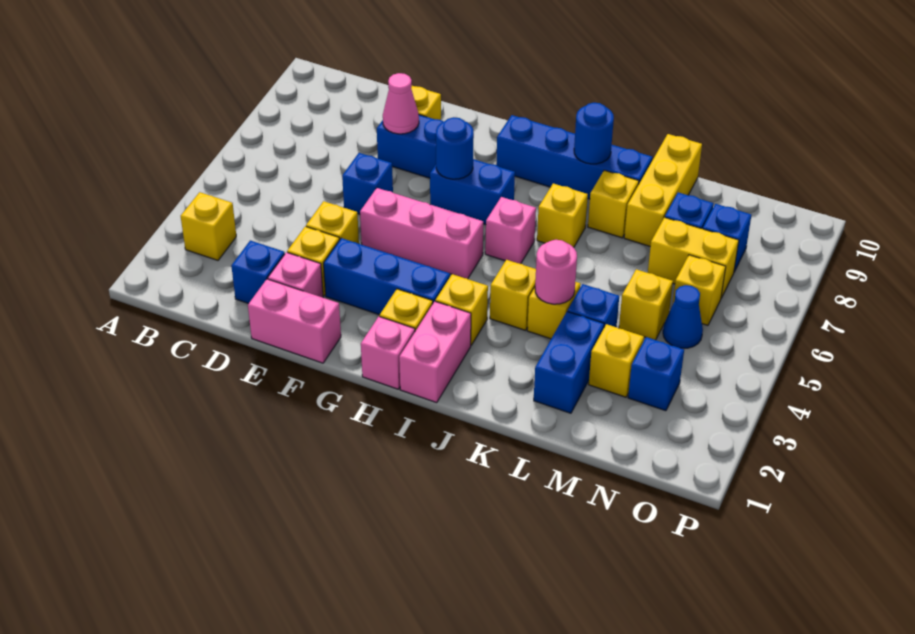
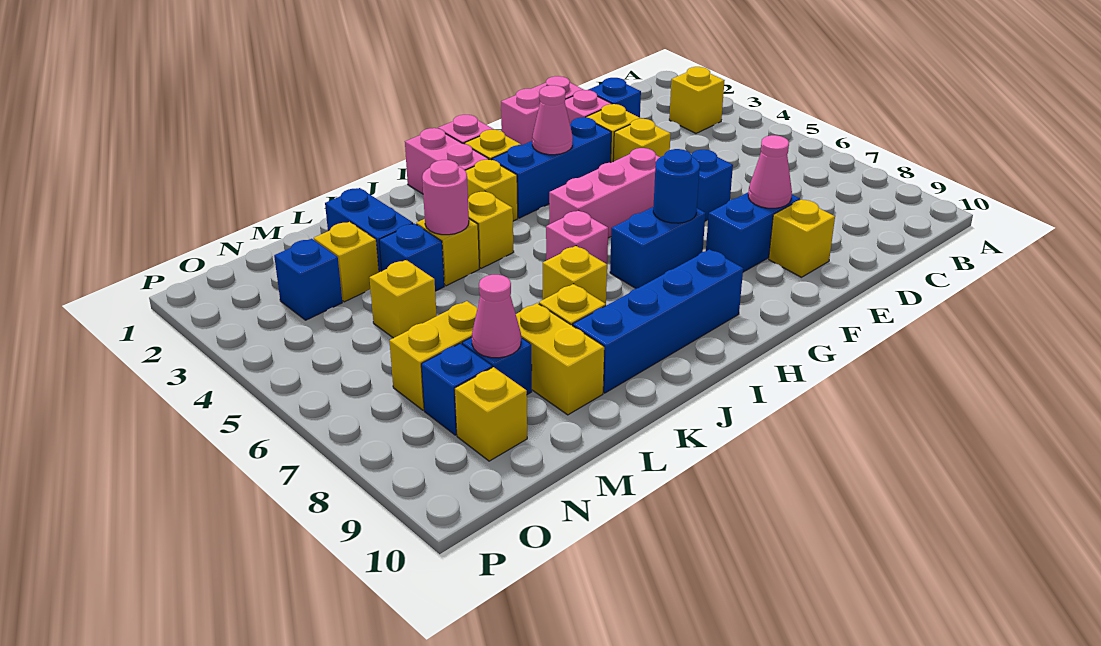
none -> pink cone G3 level 2
blue round brick J9 level 2 -> none
yellow brick L8:L10 level 1 -> yellow brick L8:L9 level 1
none -> pink cone M8 level 2
blue cone N5 level 1 -> none
yellow brick N6 level 1 -> yellow brick N9 level 1

